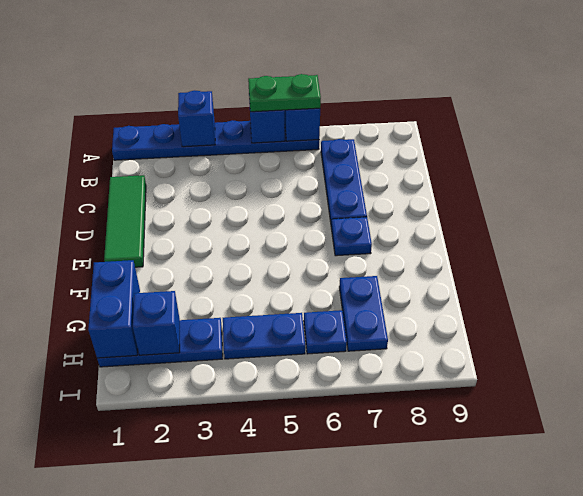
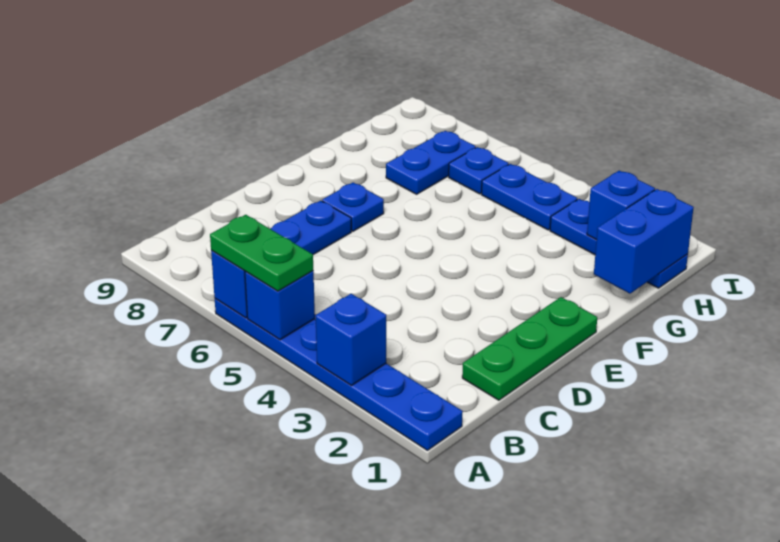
green tile C1:E1 level 1 -> green plate C1:E1 level 1

